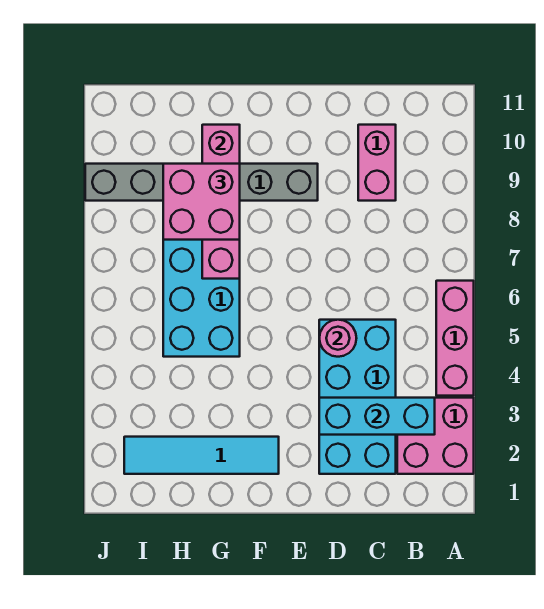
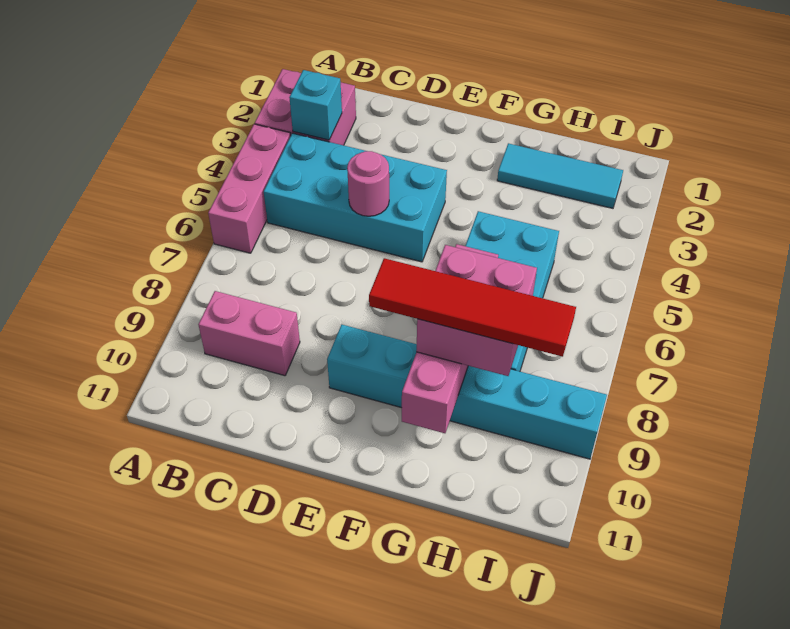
cyan brick B3:D3 level 2 -> cyan brick B3 level 2
cyan brick C2:D5 level 1 -> cyan brick B4:E5 level 1
pink brick C9:C10 level 1 -> pink brick B9:C9 level 1
grey brick E9:J9 level 1 -> cyan brick E9:J9 level 1
cyan tile F2:I2 level 1 -> cyan tile G2:I2 level 1
none -> red tile F9:I9 level 4

